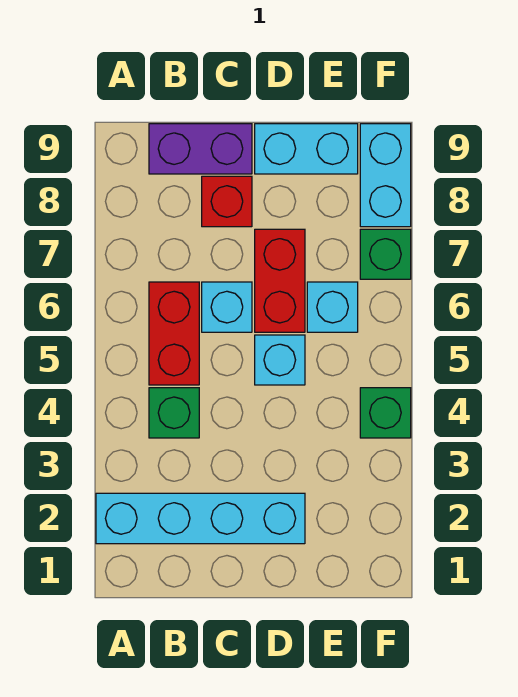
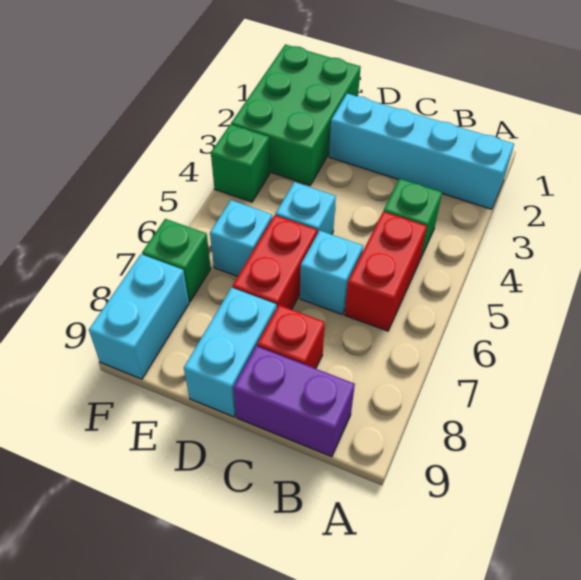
cyan brick D9:E9 level 1 -> cyan brick D8:D9 level 1
none -> green brick E1:F3 level 1

